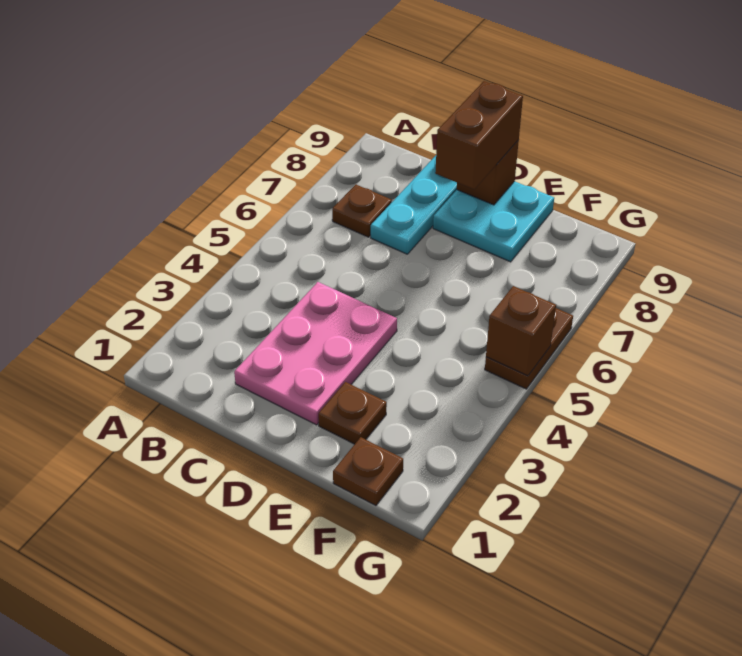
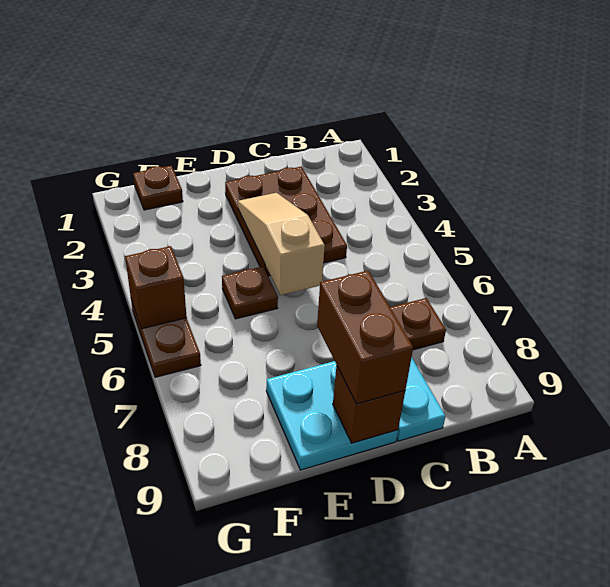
pink plate C2:D4 level 1 -> brown plate C2:D4 level 1
none -> tan slope D3:D5 level 2 top 5
brown plate E2 level 1 -> brown plate E5 level 1

